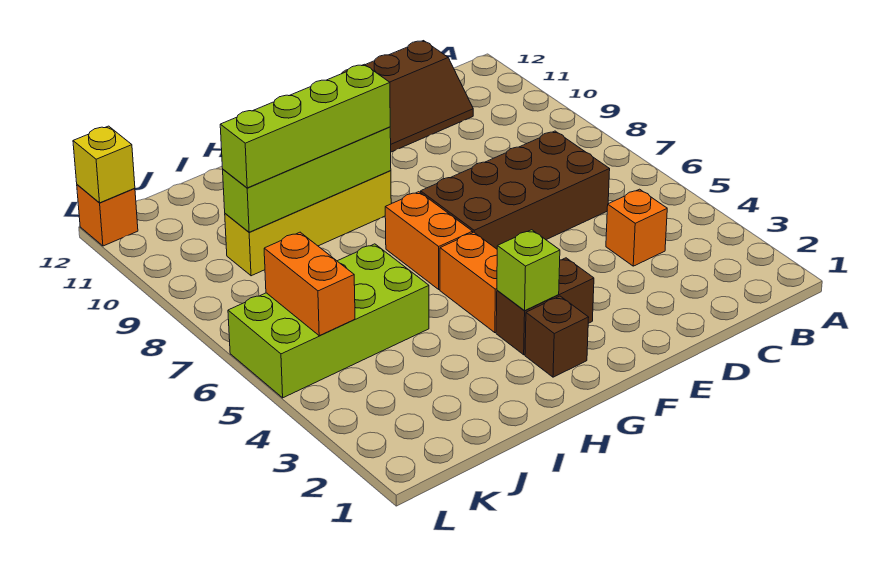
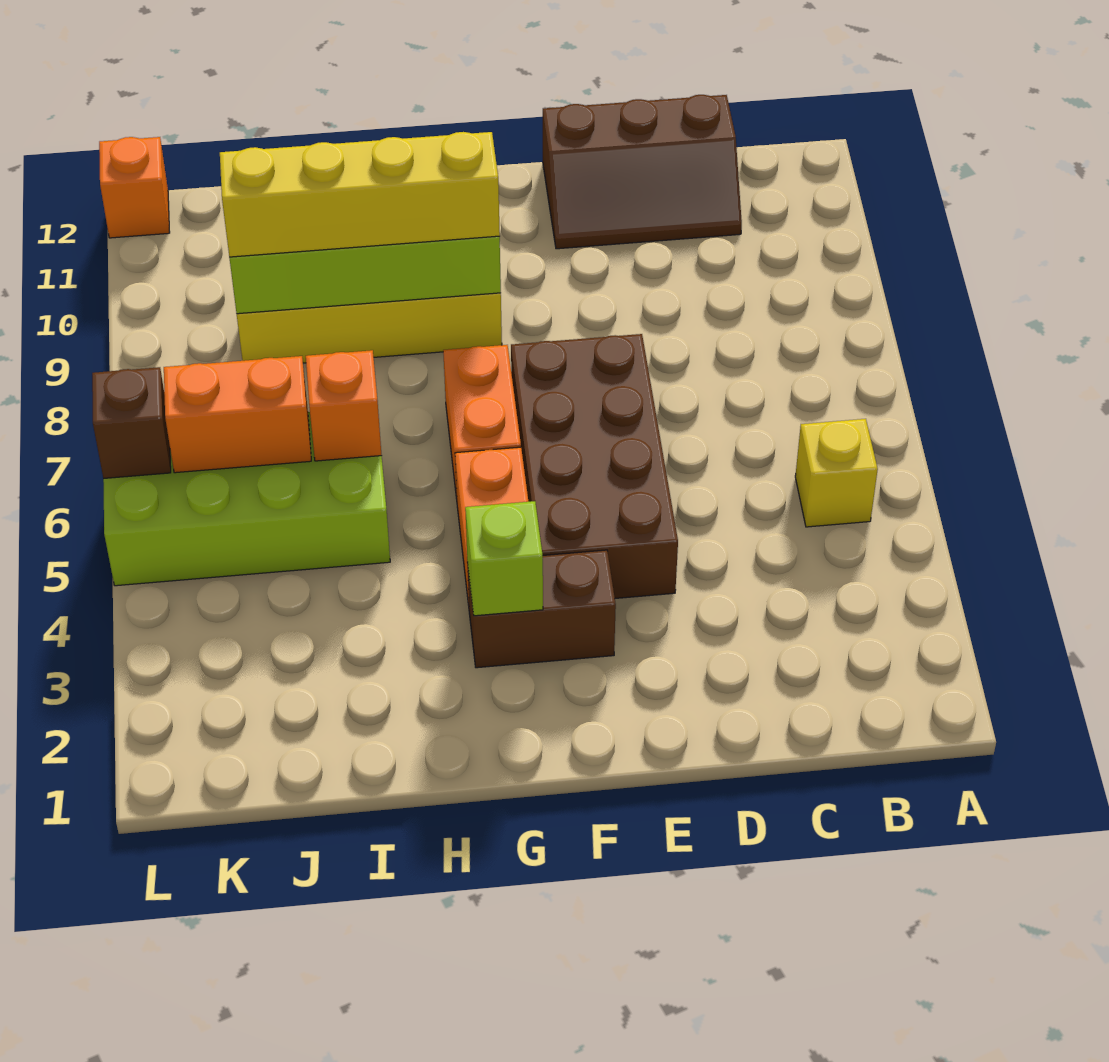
orange brick C4 level 1 -> orange brick I6 level 2
brown brick C6:F7 level 1 -> brown brick E4:F7 level 1
brown brick G2 level 1 -> brown brick L6 level 2
lime brick G9:J9 level 3 -> yellow brick G9:J9 level 3
orange brick K5:K6 level 2 -> orange brick J6:K6 level 2
yellow brick L12 level 2 -> yellow brick B5 level 1

